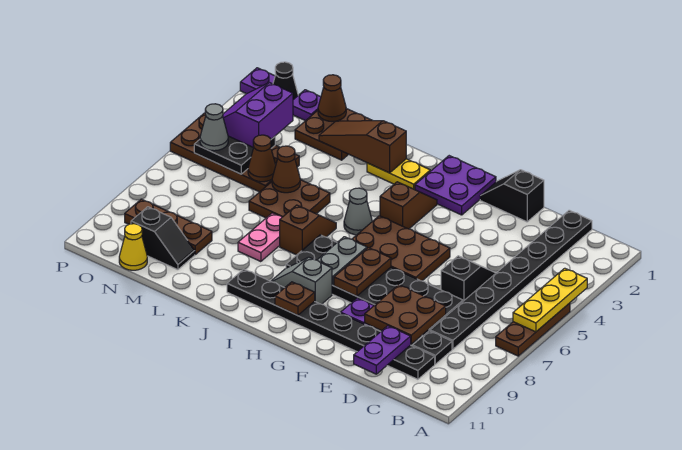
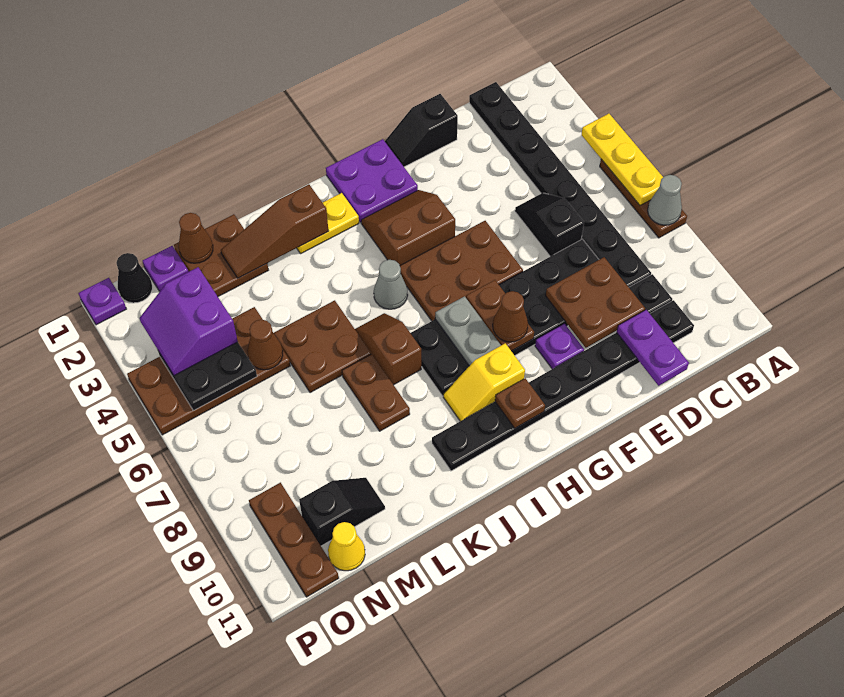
brown slope H3:H4 level 1 top 4 -> brown slope G3:H4 level 1 top 4
grey slope H9:I9 level 1 top H -> yellow slope H9:I9 level 1 top H
pink plate K7:K8 level 1 -> brown plate K7:K8 level 1
brown cone L5 level 2 -> brown cone G8 level 3
brown plate M9:O9 level 1 -> brown plate O9:O11 level 1
grey cone O5 level 3 -> grey cone A7 level 2

